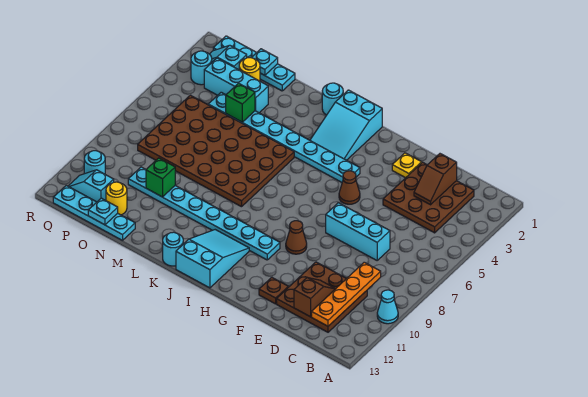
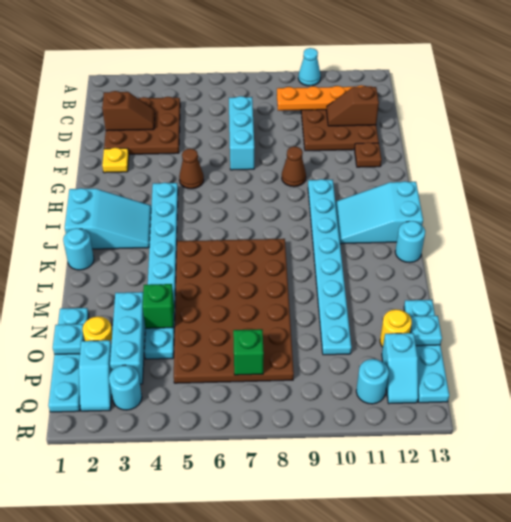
green brick N10 level 2 -> green brick P7 level 2

